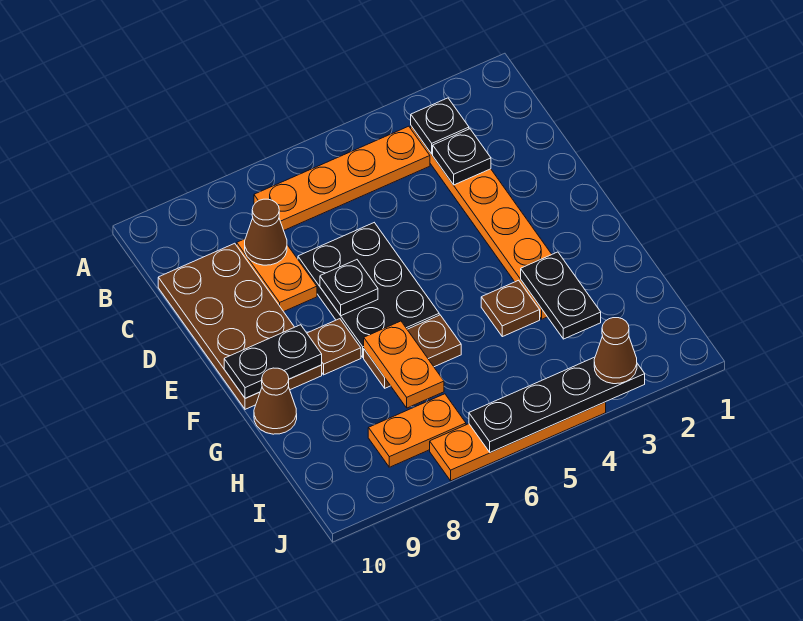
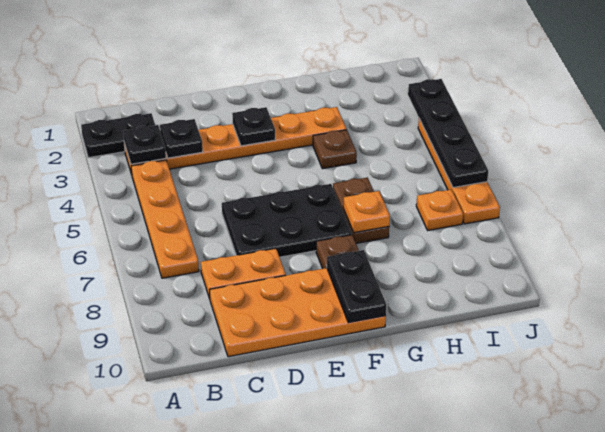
brown cone C8 level 2 -> none
brown plate C9:F10 level 1 -> orange plate C9:F10 level 1
black plate E7 level 2 -> black plate E3 level 2
black plate G3:H3 level 2 -> black plate A2:B2 level 1
orange plate G7:H7 level 2 -> orange plate G7 level 2
brown cone G10 level 1 -> none
orange plate I7:I8 level 1 -> orange plate I7 level 1
brown cone J3 level 3 -> none

